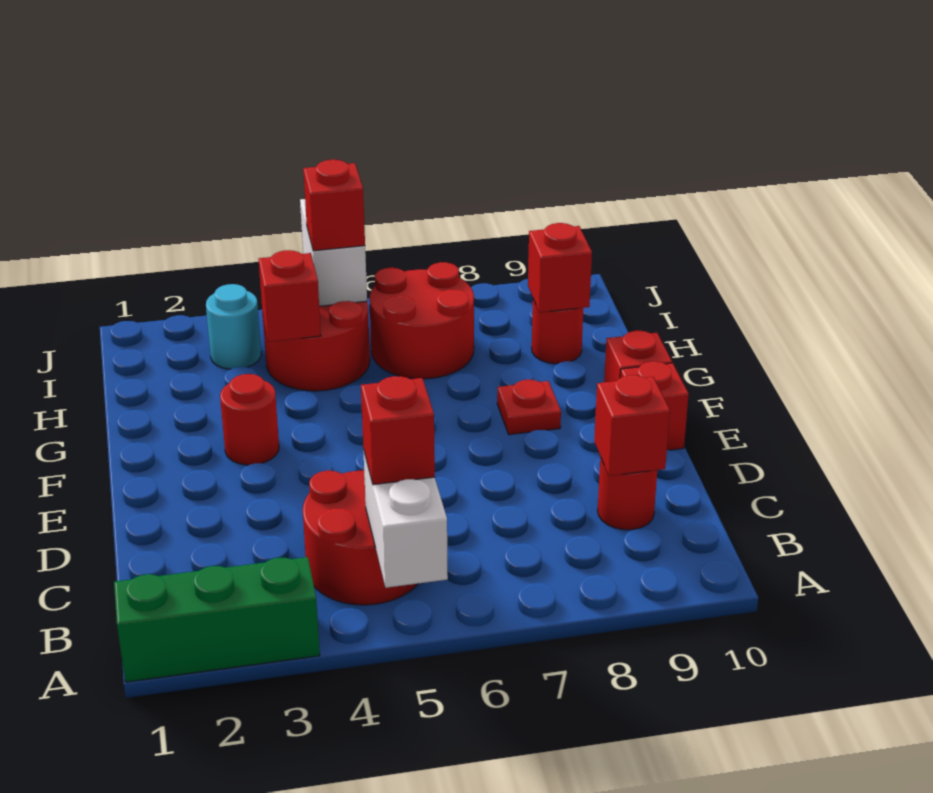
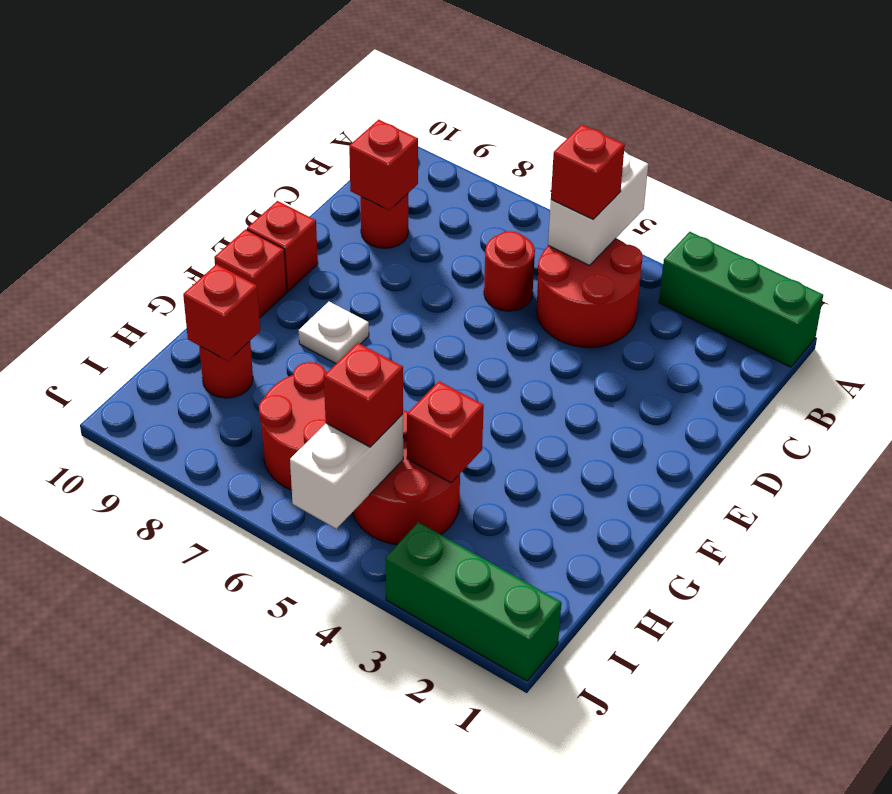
red round brick F3 level 1 -> red round brick C6 level 1
red plate F8 level 1 -> white plate F8 level 1
cyan round brick I3 level 1 -> none
none -> green brick J1:J3 level 1

